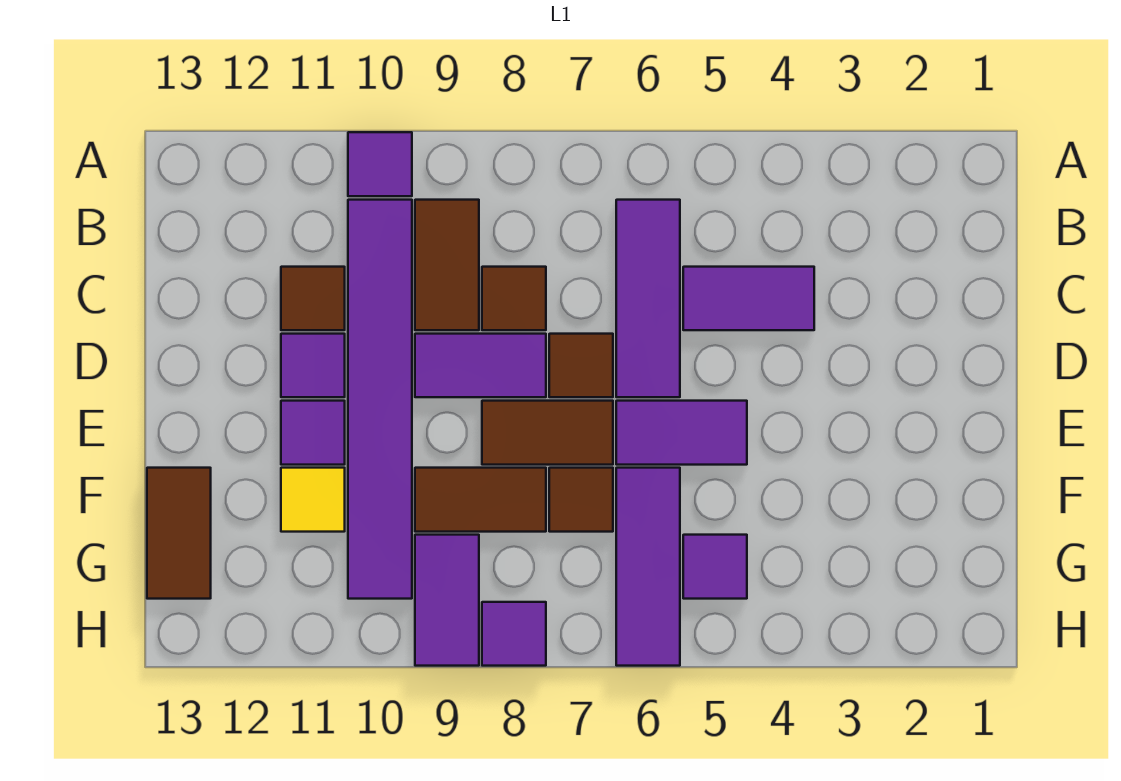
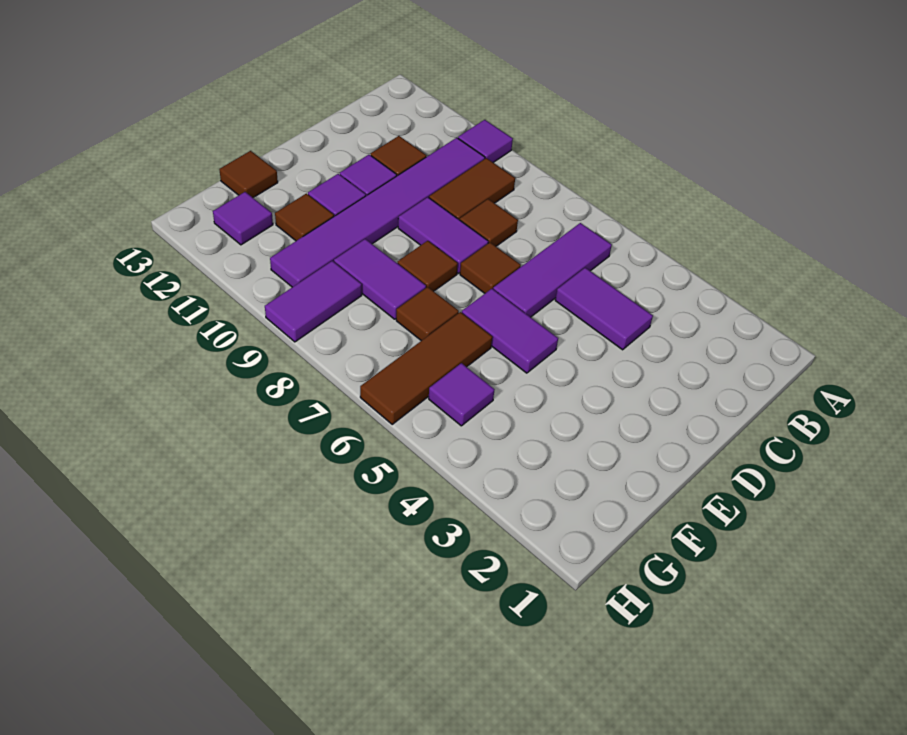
brown tile E7:E8 level 1 -> brown tile E8 level 1
purple tile F6:H6 level 1 -> brown tile F6:H6 level 1
brown tile F8:F9 level 1 -> purple tile F8:F9 level 1
yellow tile F11 level 1 -> brown tile F11 level 1
brown tile F13:G13 level 1 -> brown tile F13 level 1
purple tile H8 level 1 -> purple tile G12 level 1

